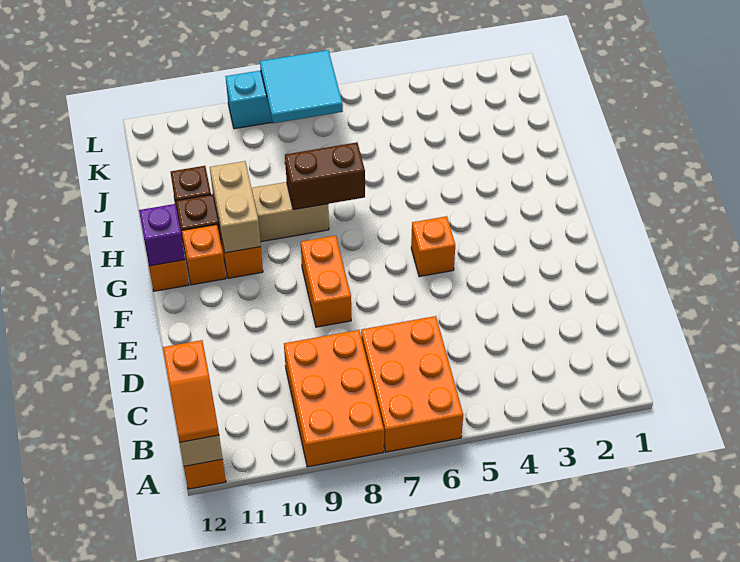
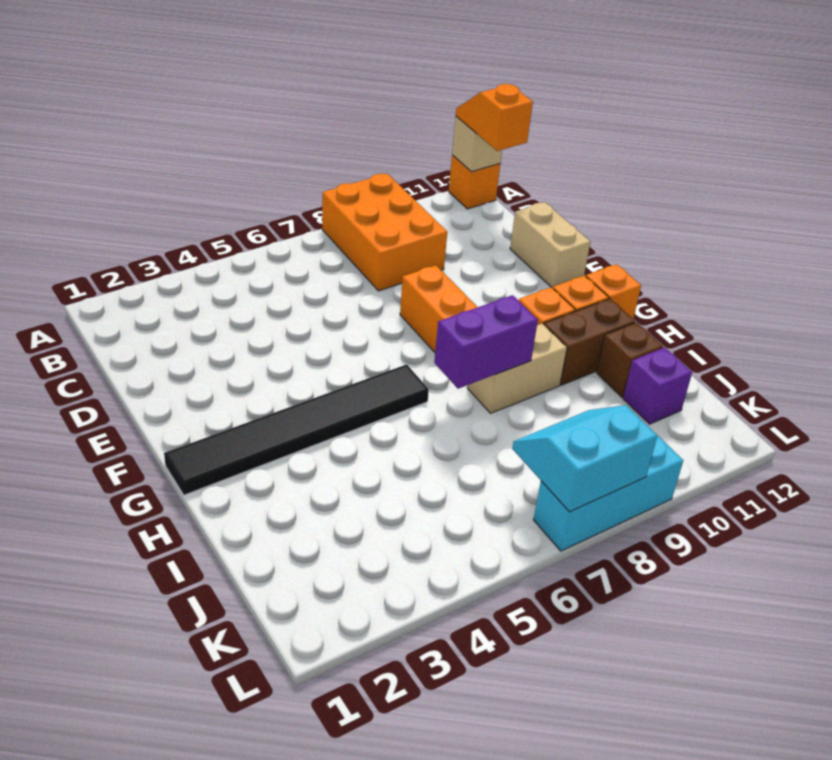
orange brick A6:C7 level 1 -> none
orange brick F5 level 1 -> none
none -> black tile G1:G6 level 1
tan brick G10:H10 level 2 -> tan brick D12:E12 level 1
purple brick G12 level 2 -> purple brick J11 level 1
brown brick H7:H8 level 2 -> purple brick H7:H8 level 2
cyan tile K7:L8 level 2 -> cyan slope K7:L8 level 2 top L

